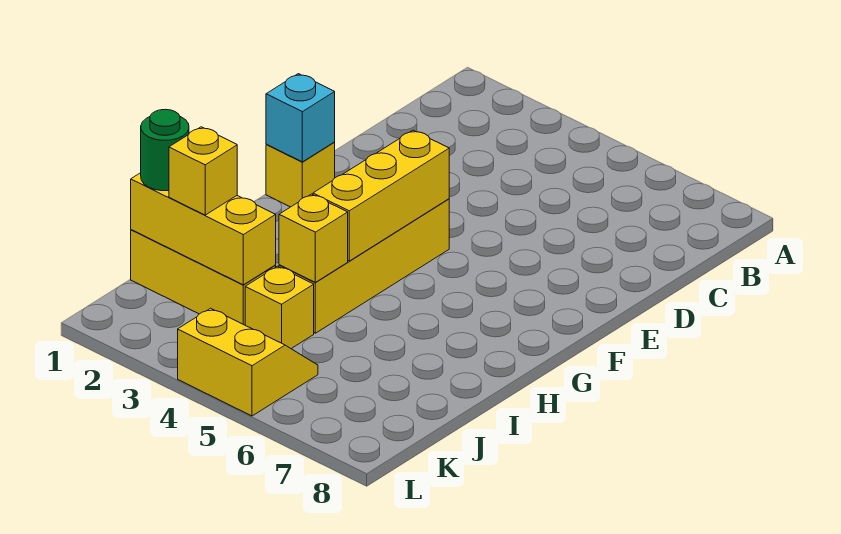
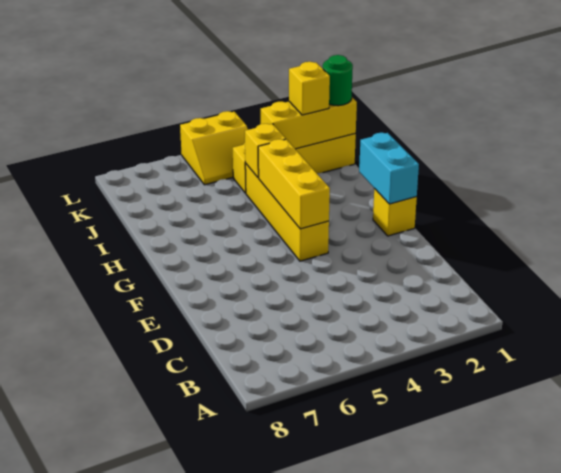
cyan brick F1 level 2 -> cyan brick F1:G1 level 2

